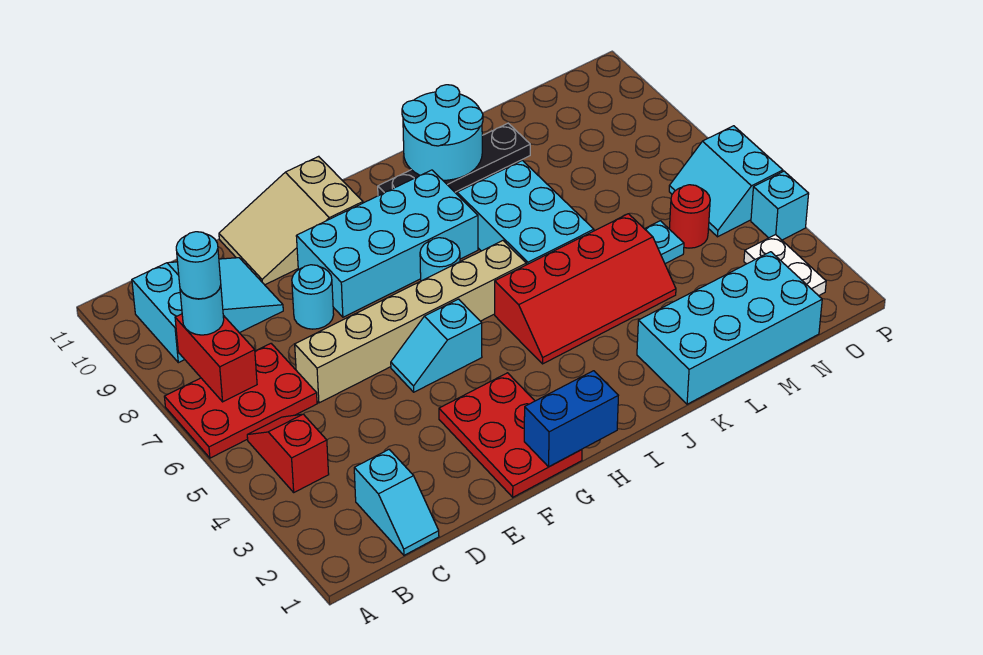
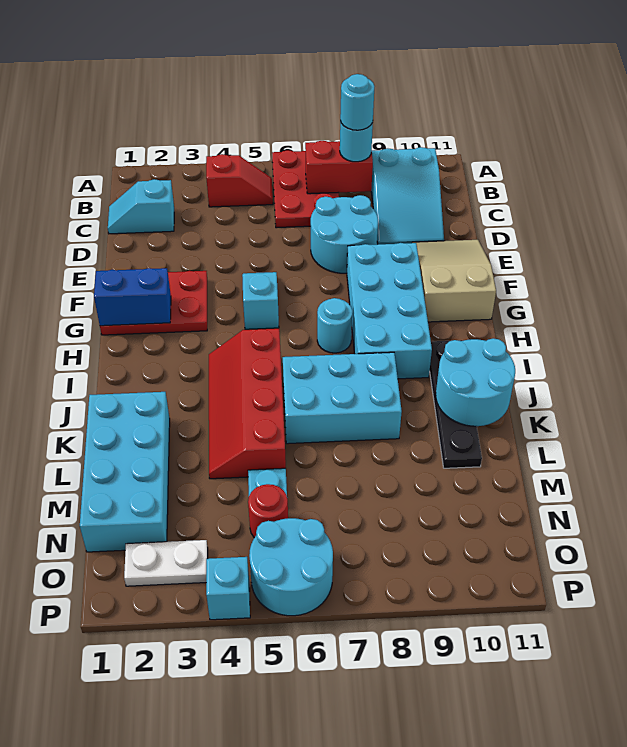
tan brick D6:I6 level 1 -> none
cyan round brick E8 level 1 -> cyan round brick D7:E8 level 1
blue brick G1:H1 level 2 -> blue brick G1:G2 level 2
cyan slope O5:P6 level 1 top P -> cyan round brick O5:P6 level 1

